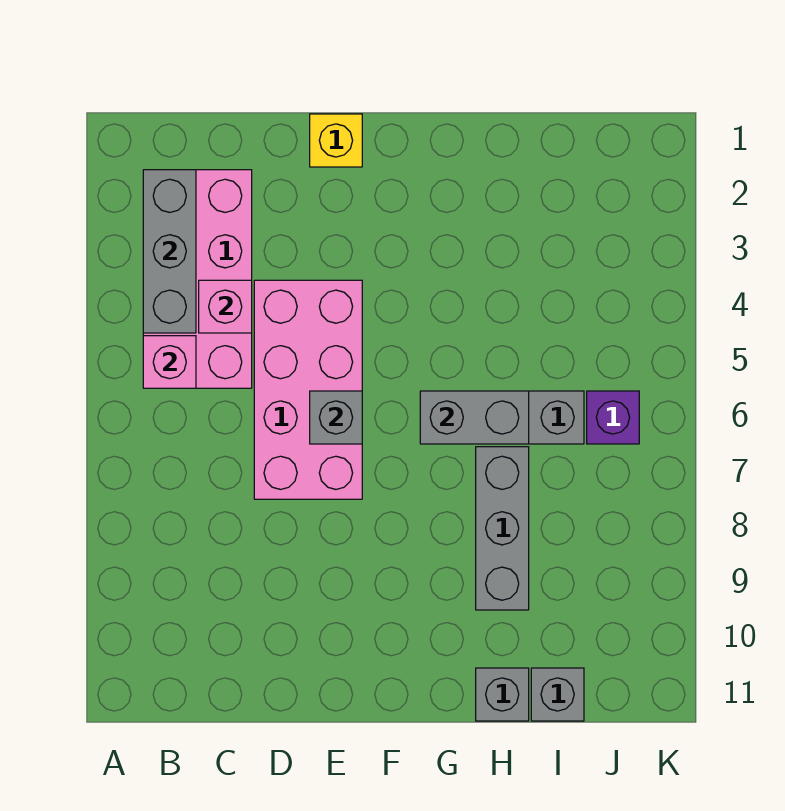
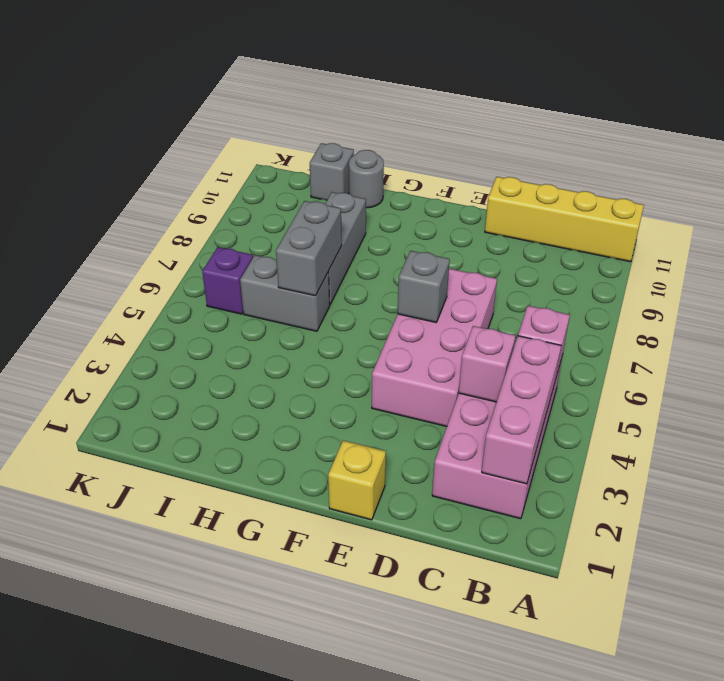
none -> yellow brick A11:D11 level 1
grey brick B2:B4 level 2 -> pink brick B2:B4 level 2
grey brick G6:H6 level 2 -> grey brick H6:H7 level 2
grey brick H11 level 1 -> grey round brick H11 level 1

